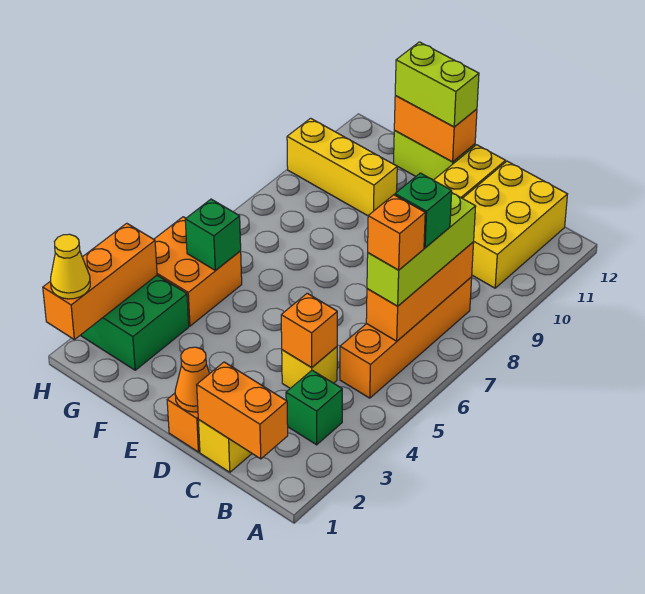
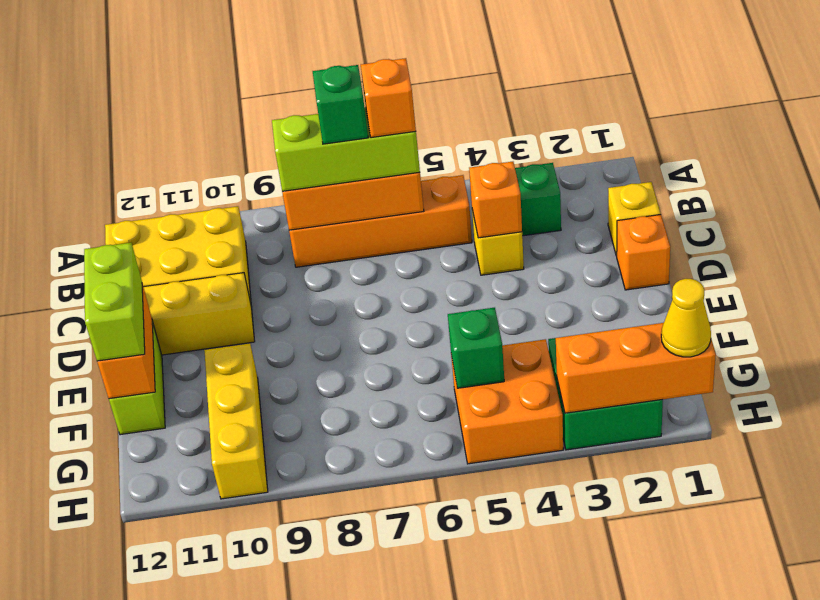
orange brick B1:C1 level 2 -> none
orange cone D1 level 2 -> none

